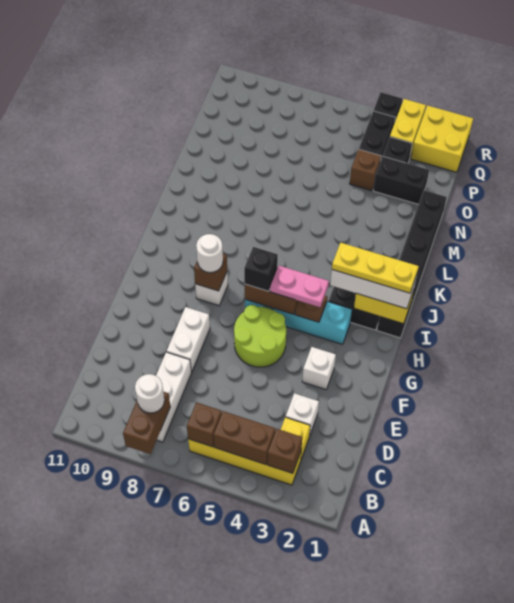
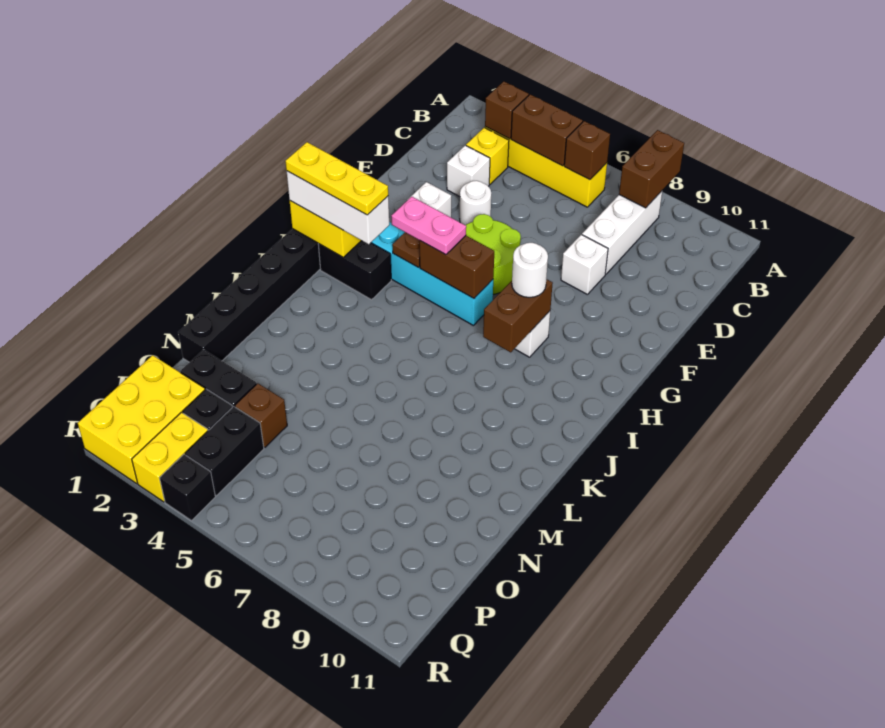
white round brick B8 level 3 -> white round brick E4 level 1
white brick E8:F8 level 1 -> white brick E8 level 1
black brick H6 level 3 -> none
brown brick H8 level 2 -> brown brick H8:I8 level 2
yellow brick Q1:R2 level 1 -> yellow brick P1:R2 level 1

